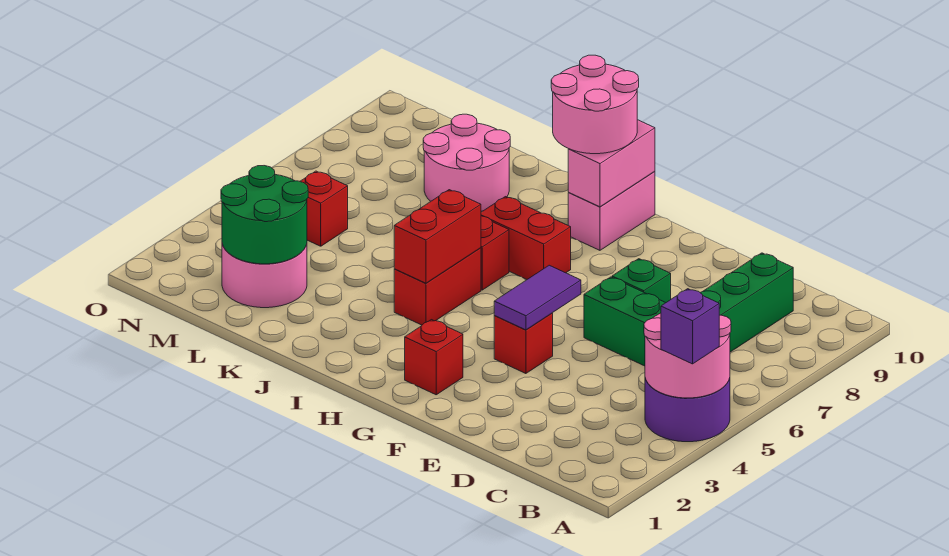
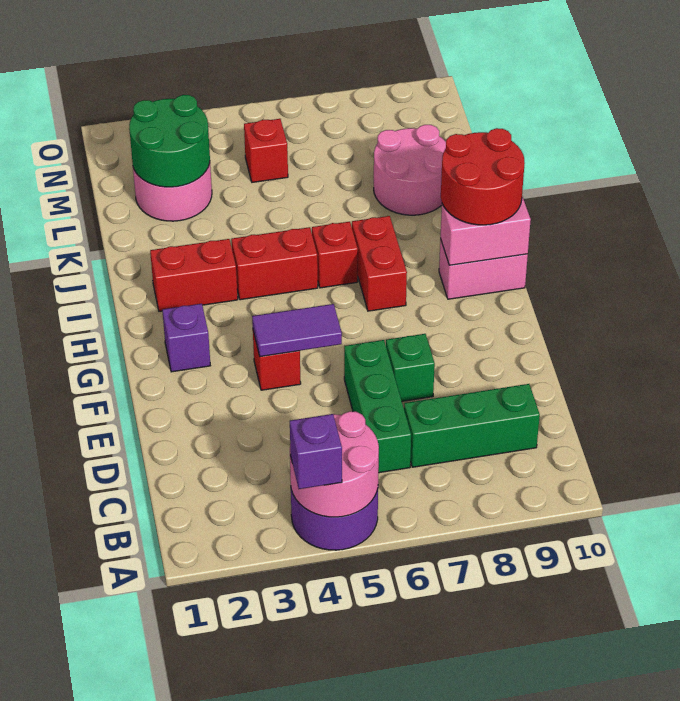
red brick G2 level 1 -> purple brick G2 level 1
pink round brick H9:I10 level 3 -> red round brick H9:I10 level 3
red brick I4:I5 level 2 -> red brick I2:I3 level 1

